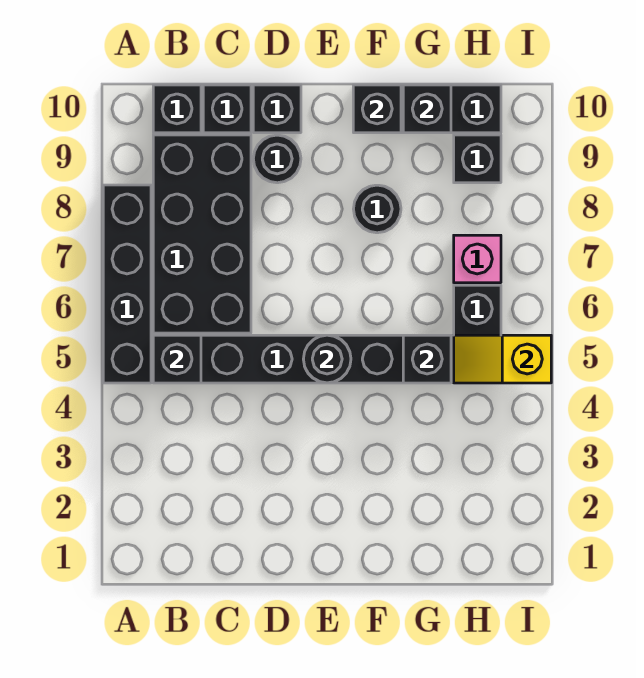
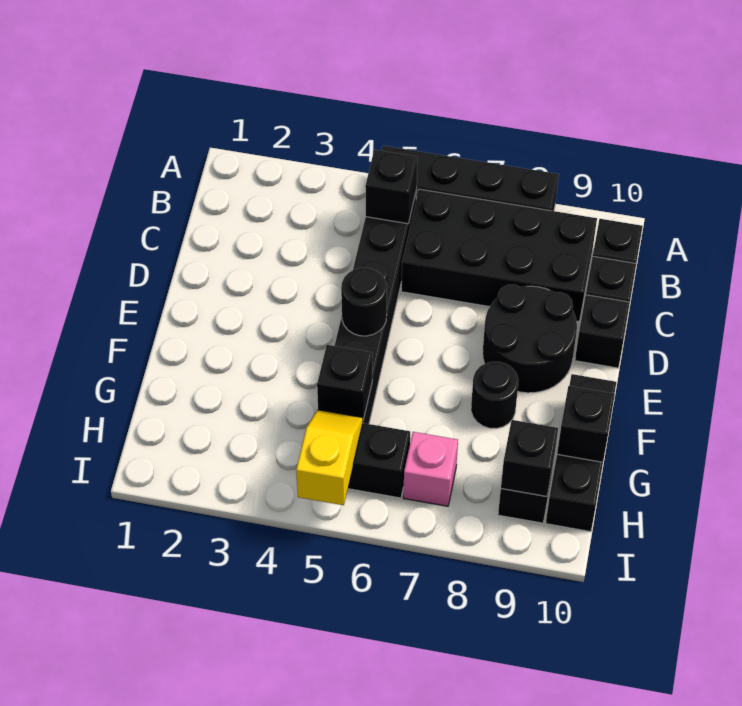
black round brick D9 level 1 -> black round brick D8:E9 level 1
black brick F10 level 2 -> black brick H9 level 2

